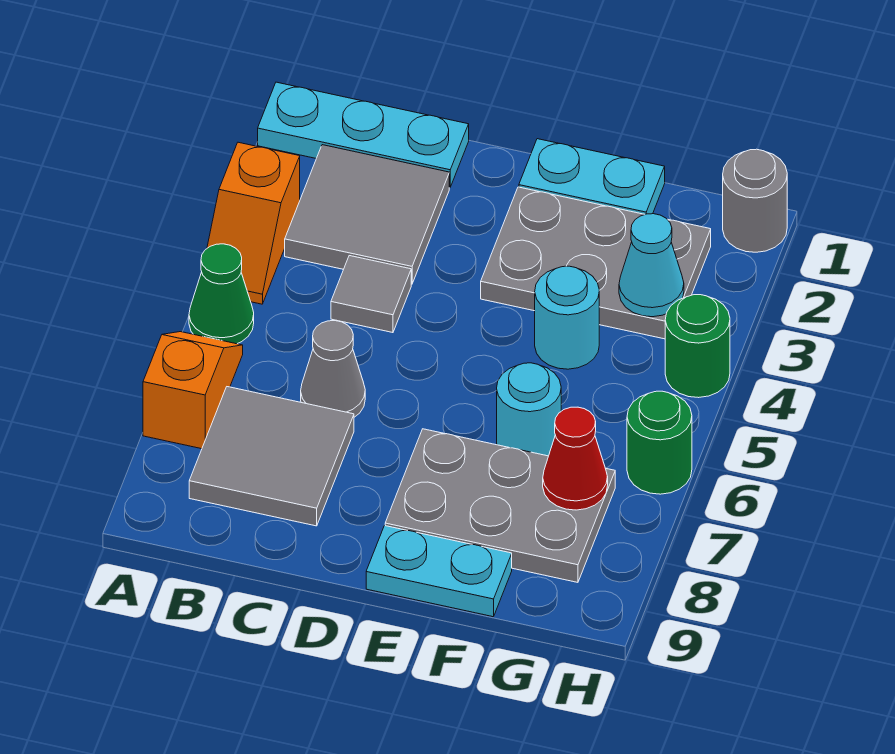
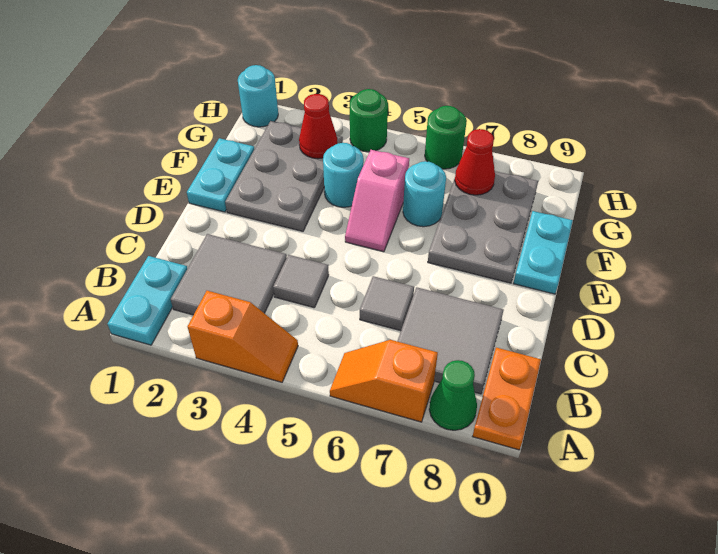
cyan plate A1:C1 level 1 -> cyan plate A1:B1 level 1
green cone A5 level 1 -> green cone A8 level 1
none -> orange plate A9:B9 level 1
grey cone C6 level 1 -> grey tile C6 level 1
none -> pink slope E5:F5 level 1 top F
cyan cone G3 level 2 -> red cone G3 level 2
grey round brick H1 level 1 -> cyan round brick H1 level 1

